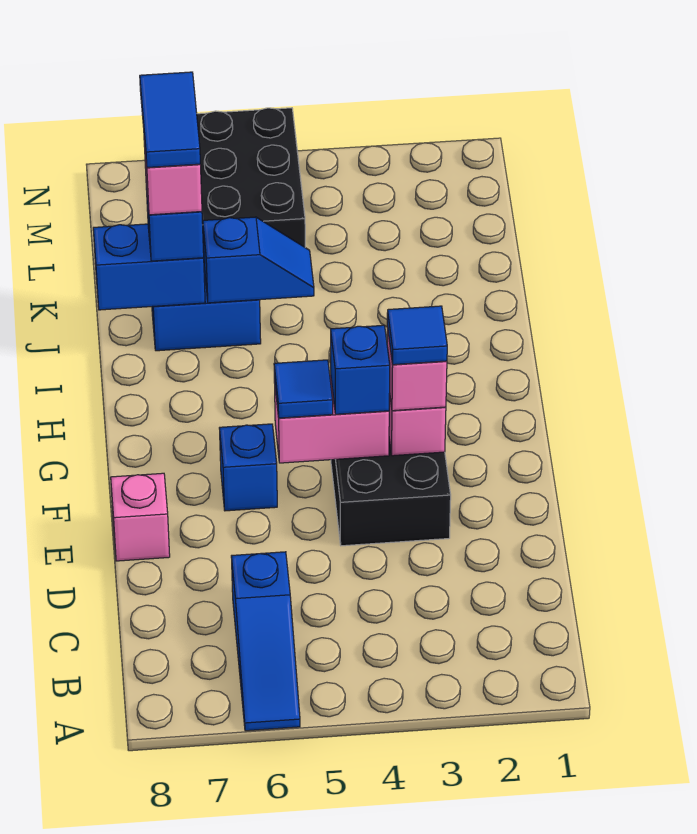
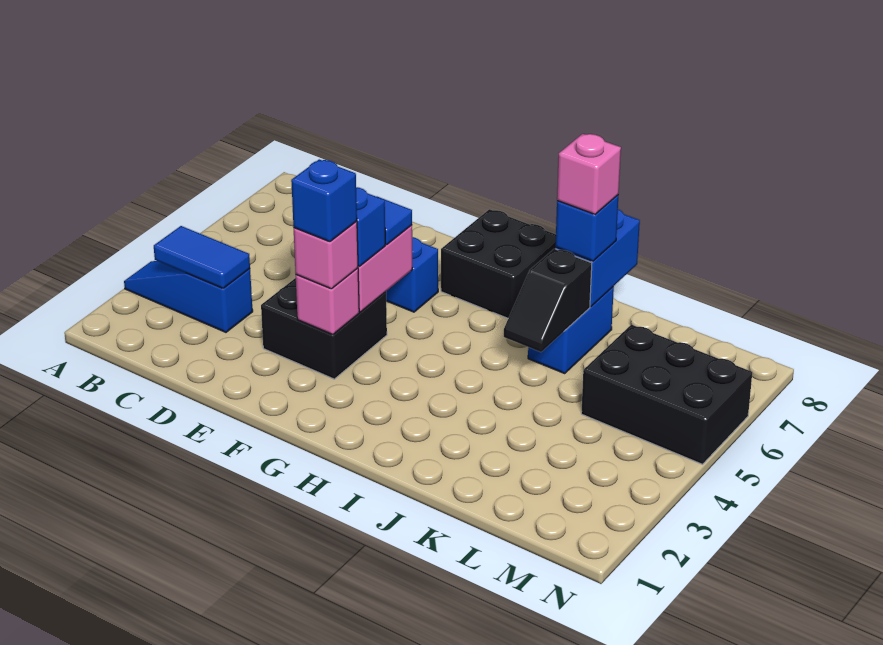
blue slope A6:C6 level 1 top C -> blue slope A3:C3 level 1 top C
pink brick E8 level 1 -> none
blue tile F3 level 4 -> blue brick F3 level 4
none -> black brick G7:H8 level 1
blue slope J5:J6 level 2 top 6 -> black slope J5:J6 level 2 top 6
blue tile J7:K7 level 5 -> blue tile B3:C3 level 2

